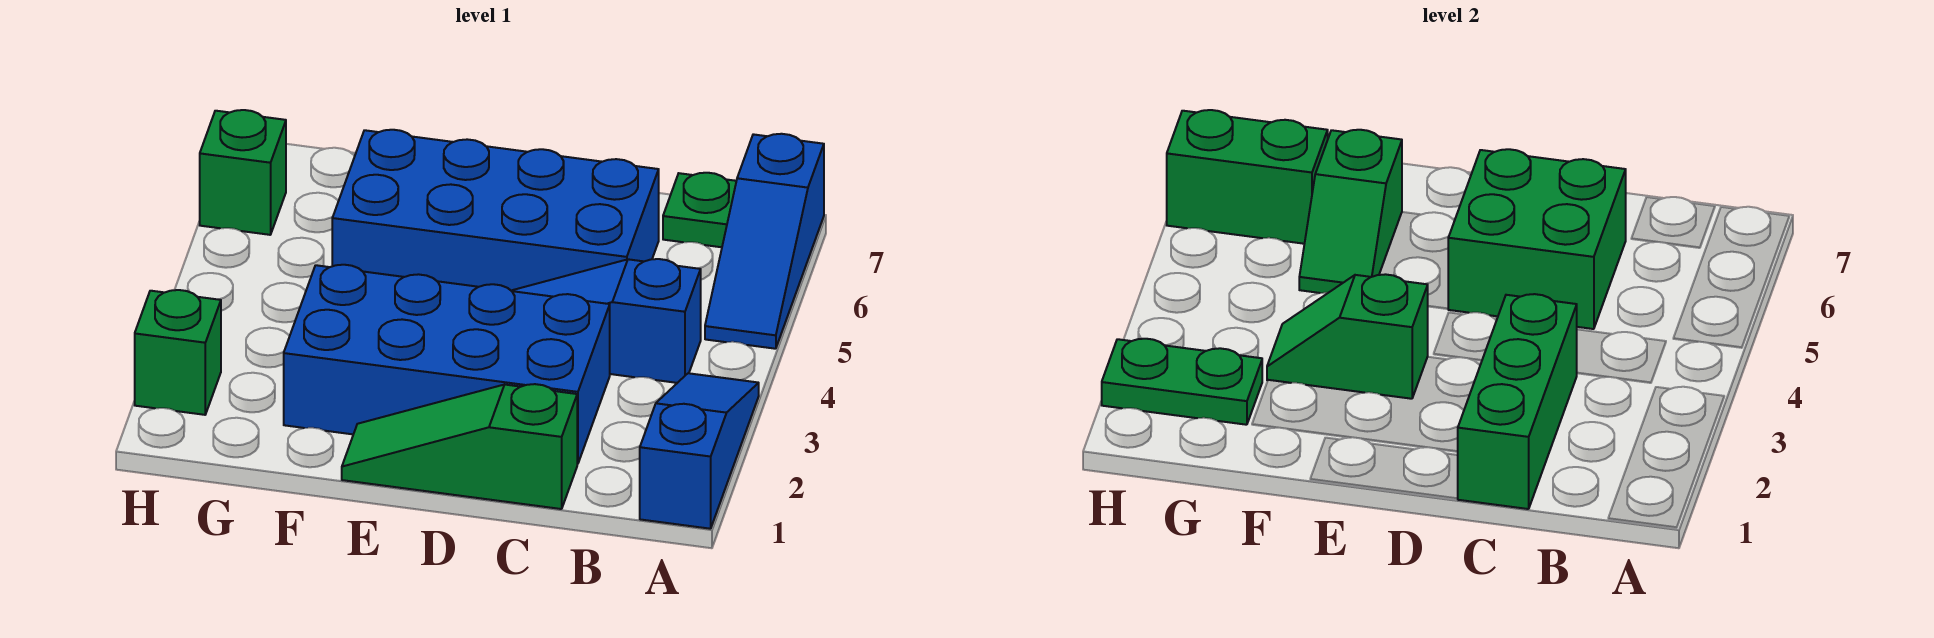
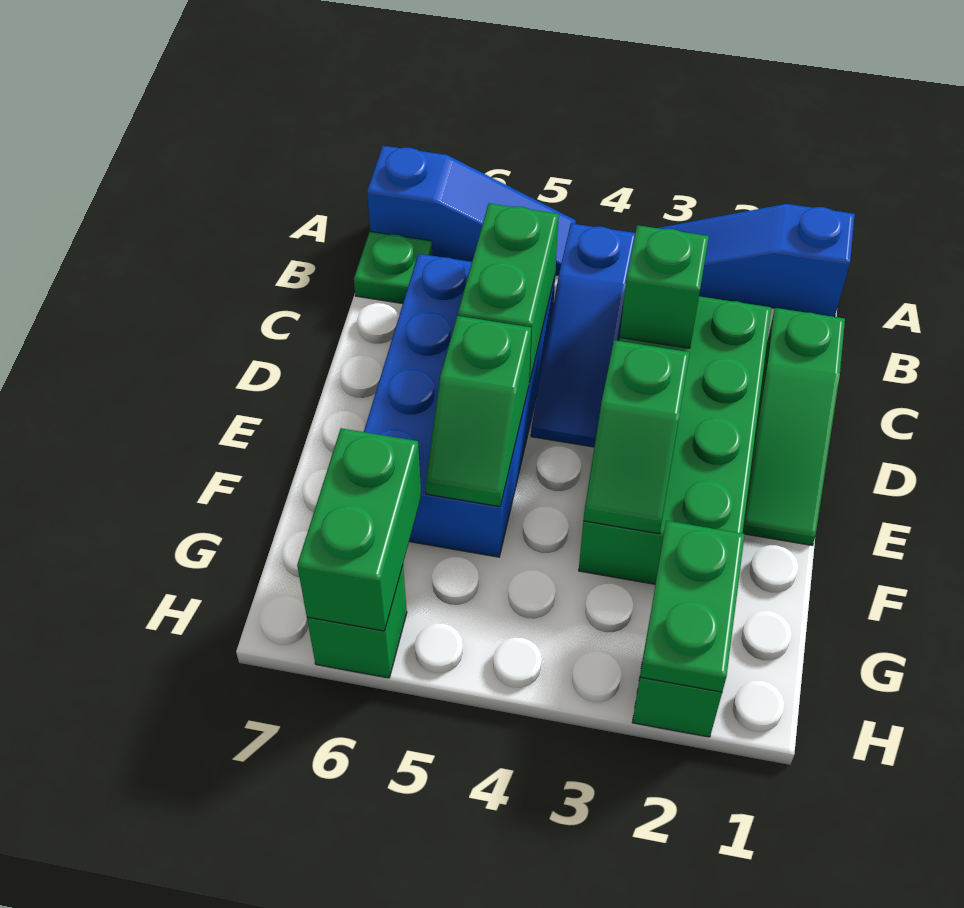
green brick C1:C3 level 2 -> green brick C3 level 2
blue brick C2:F3 level 1 -> green brick C2:F3 level 1
green brick C5:D6 level 2 -> green brick C5:D5 level 2
green slope F5:F6 level 2 top 6 -> green slope E5:F5 level 2 top E

